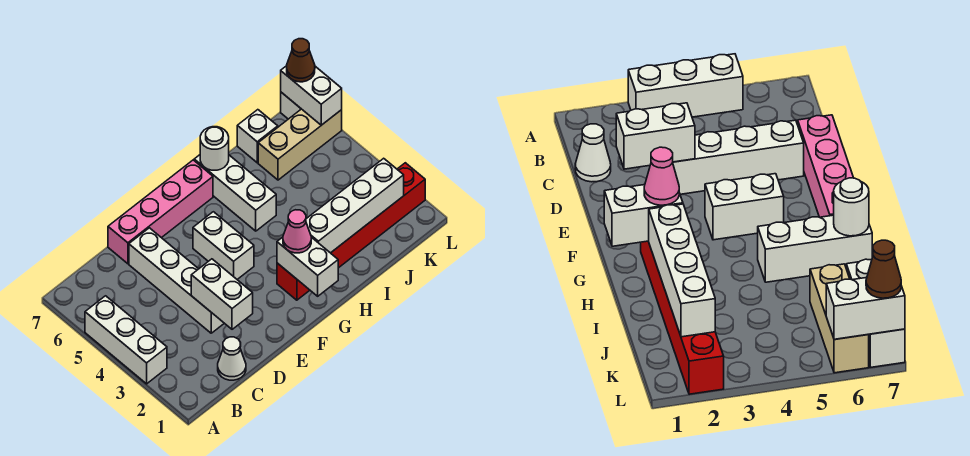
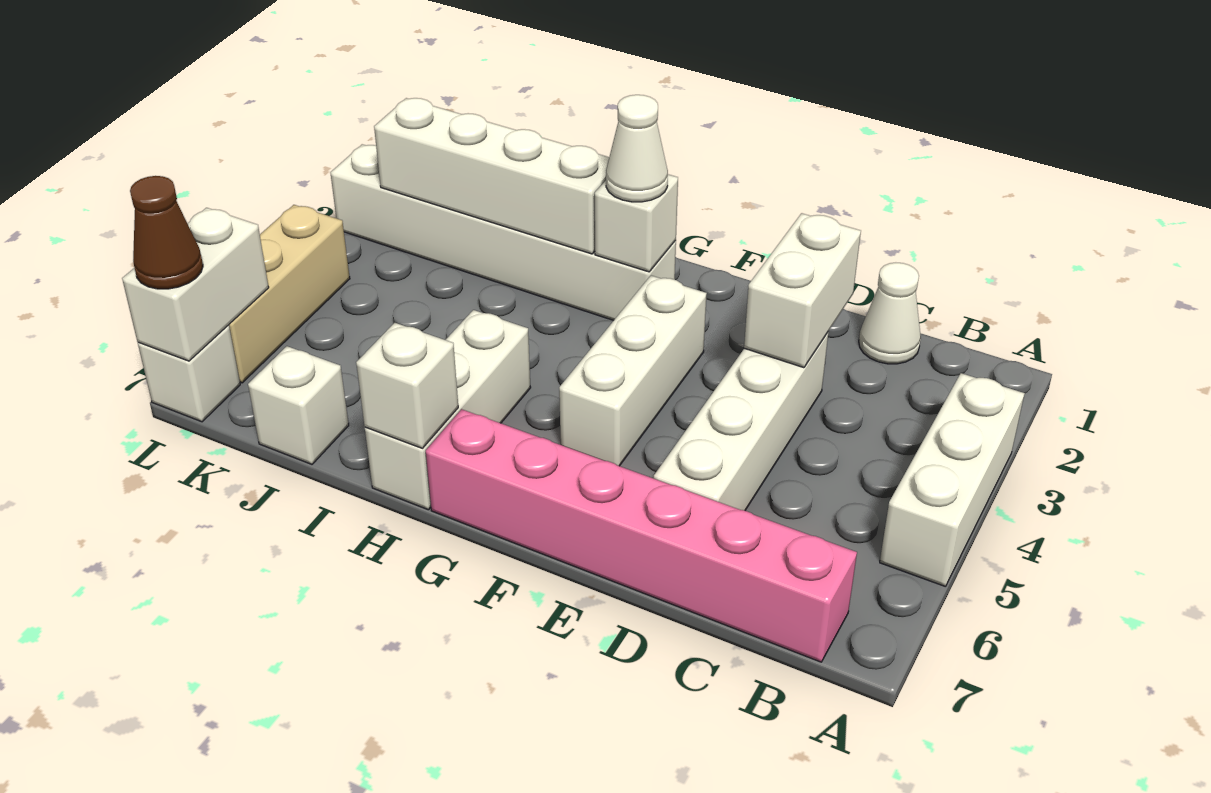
pink brick D7:G7 level 1 -> pink brick B7:G7 level 1
white brick F4:F5 level 1 -> white brick F3:F5 level 1
white brick G1:G2 level 2 -> white brick G2 level 2
red brick G2:L2 level 1 -> white brick G2:L2 level 1
pink cone G2 level 3 -> white cone G2 level 3
white round brick H7 level 2 -> white brick H7 level 2
tan brick J6:L6 level 1 -> tan brick L4:L6 level 1

